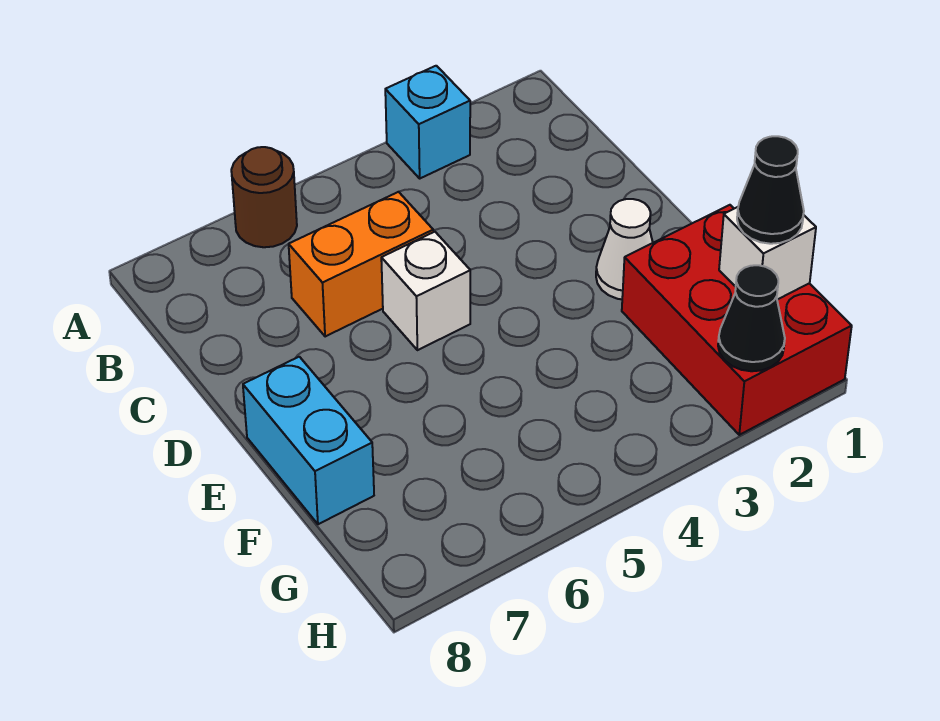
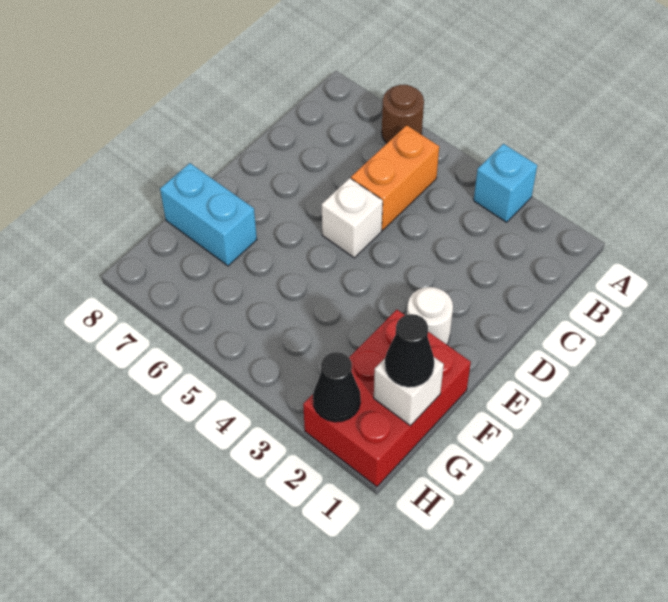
orange brick C5:C6 level 1 -> orange brick B5:C5 level 1
white cone E2 level 1 -> white round brick E2 level 1
cyan brick E8:F8 level 1 -> cyan brick F7:F8 level 1

